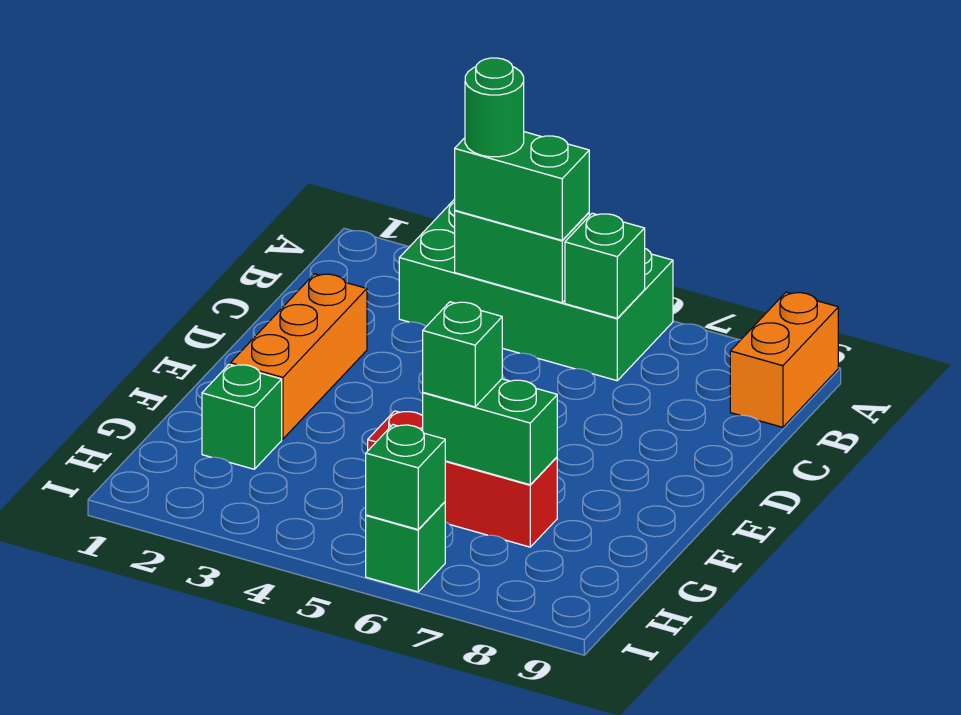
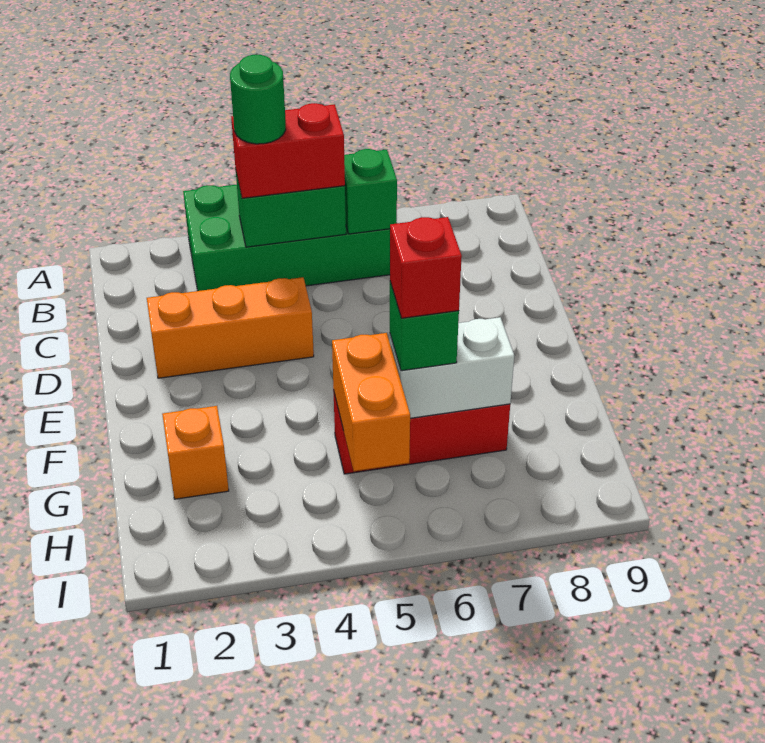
orange brick A9:B9 level 1 -> orange brick G5:H5 level 2
green brick B4:B5 level 3 -> red brick B4:B5 level 3
orange brick D2:F2 level 1 -> orange brick D2:D4 level 1
green brick G2 level 1 -> orange brick G2 level 1
green brick G6:G7 level 2 -> white brick G6:G7 level 2
none -> red brick G6 level 4
green brick I6 level 1 -> none
green brick I6 level 2 -> none

